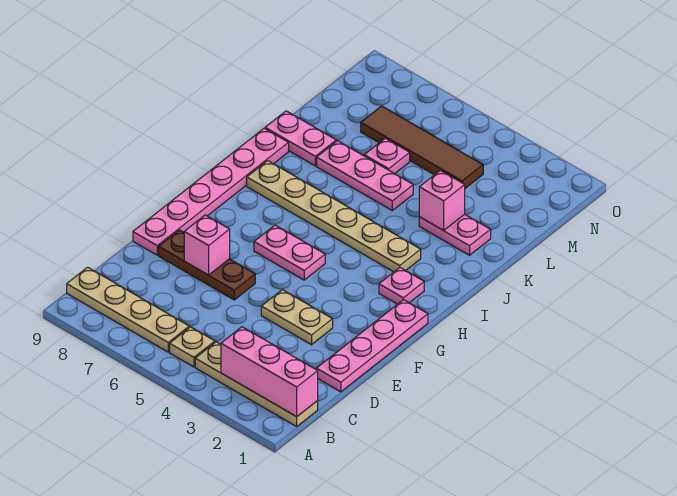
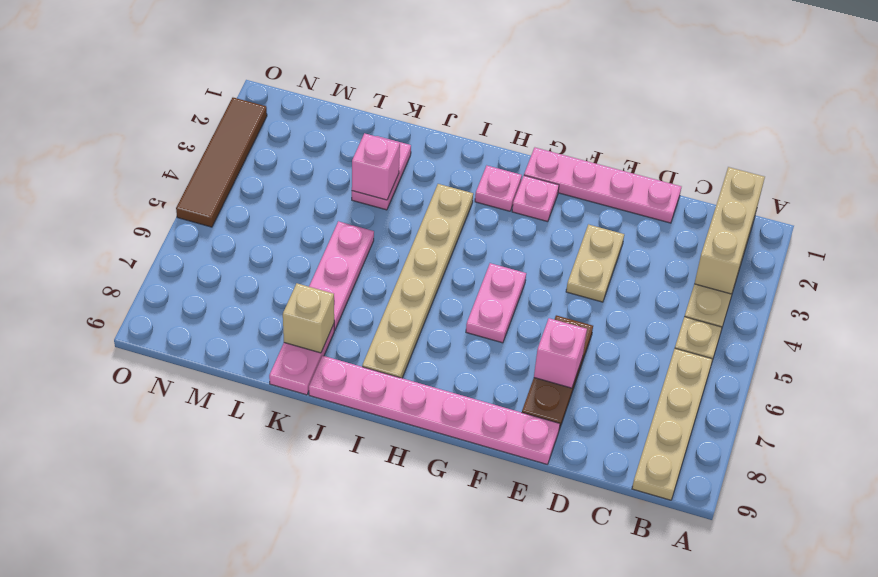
pink brick B1:B3 level 2 -> tan brick B1:B3 level 2
none -> tan brick K8 level 2
pink plate L6 level 1 -> pink plate G2 level 1
brown tile M4:M7 level 1 -> brown tile O2:O5 level 1

